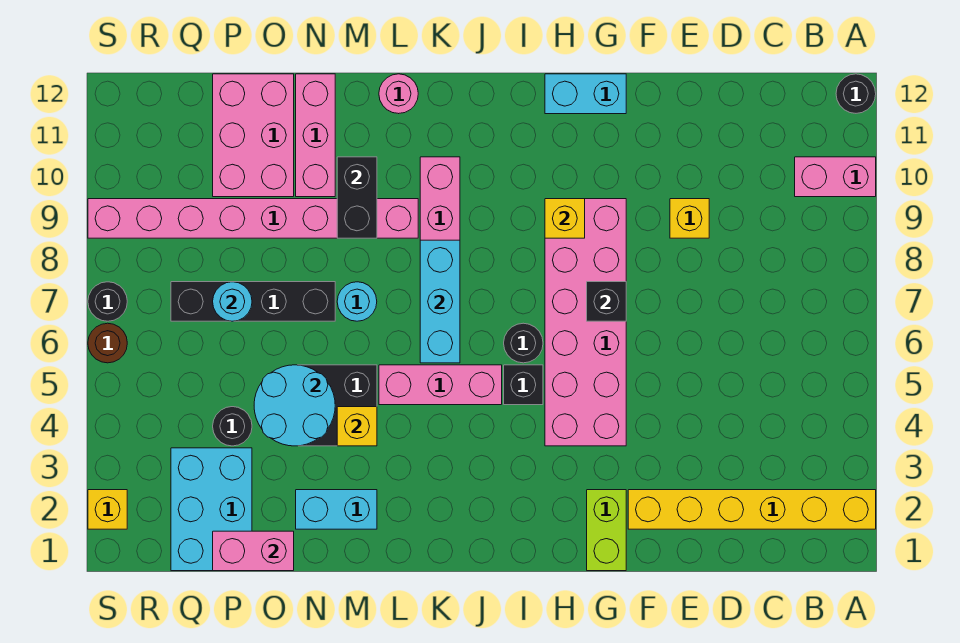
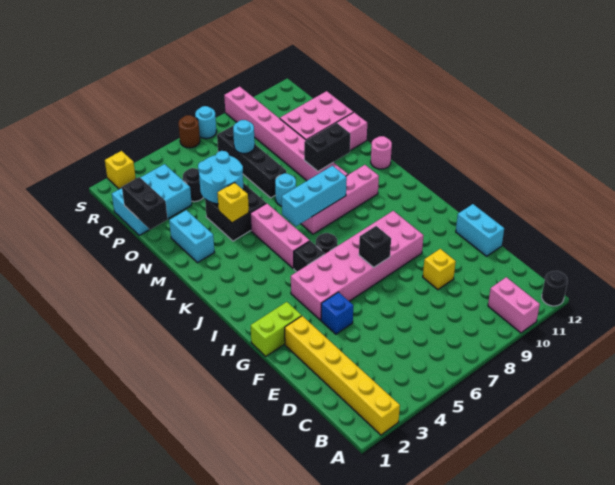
none -> blue brick F4 level 1
cyan brick G12:H12 level 1 -> cyan brick E12:F12 level 1
yellow brick H9 level 2 -> none
pink brick O1:P1 level 2 -> black brick O1:P1 level 2
black round brick S7 level 1 -> cyan round brick S7 level 1

